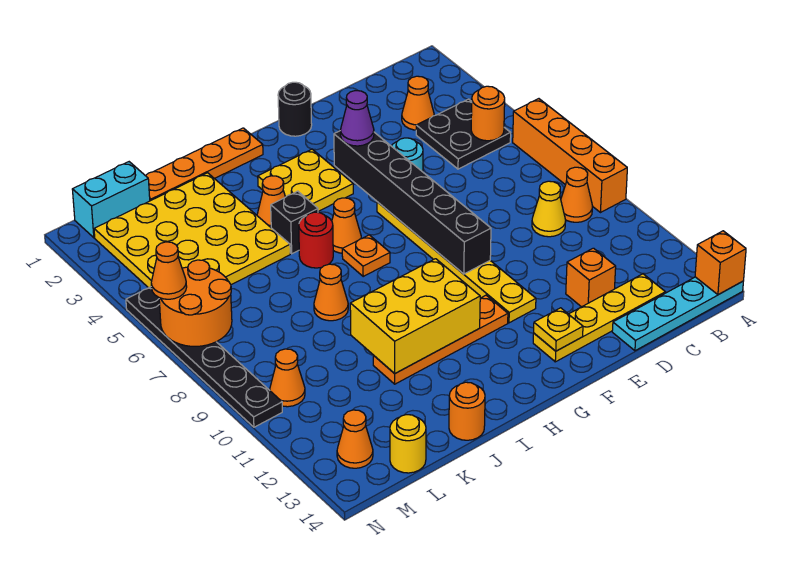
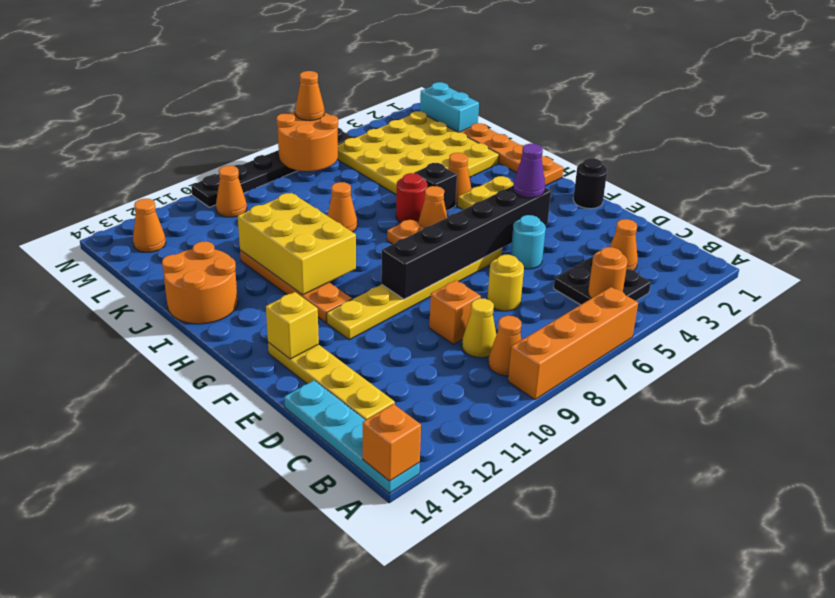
orange brick D12 level 1 -> orange brick D9 level 1
yellow plate F13 level 2 -> yellow brick F13 level 2
orange round brick J14 level 1 -> orange round brick I13:J14 level 1
yellow round brick L14 level 1 -> yellow round brick D7 level 1

